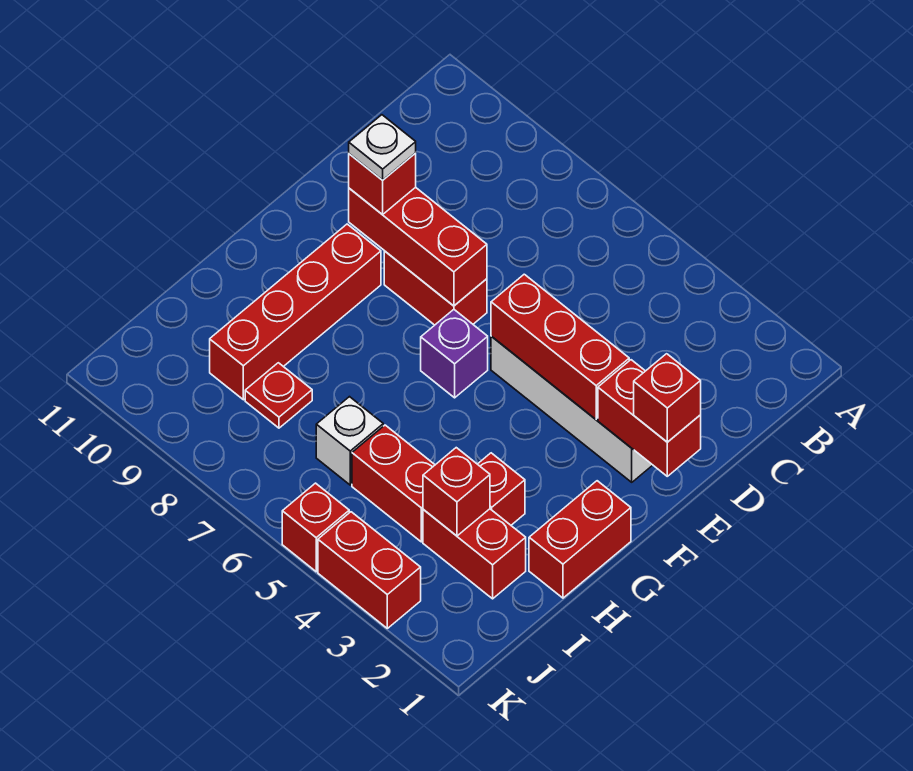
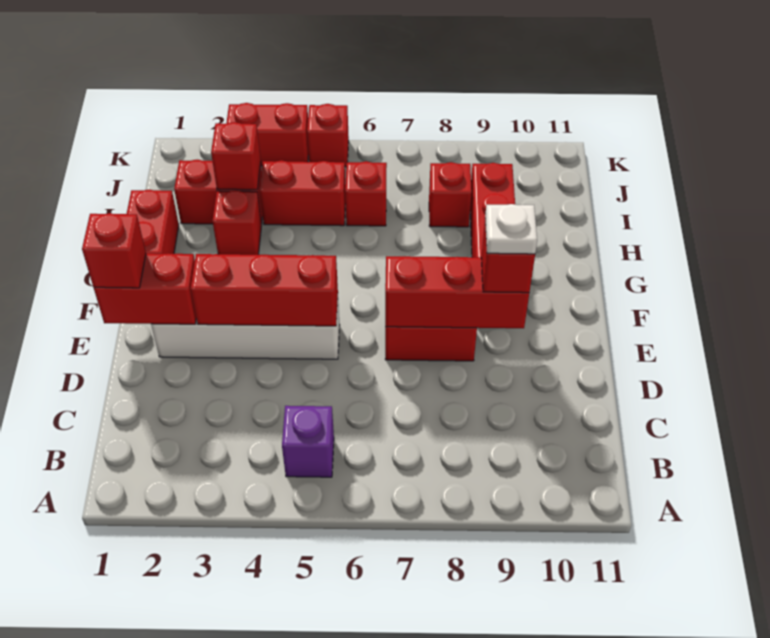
purple brick F6 level 1 -> purple brick B5 level 1
white brick I6 level 1 -> red brick I6 level 1
red plate I8 level 1 -> red brick I8 level 1

